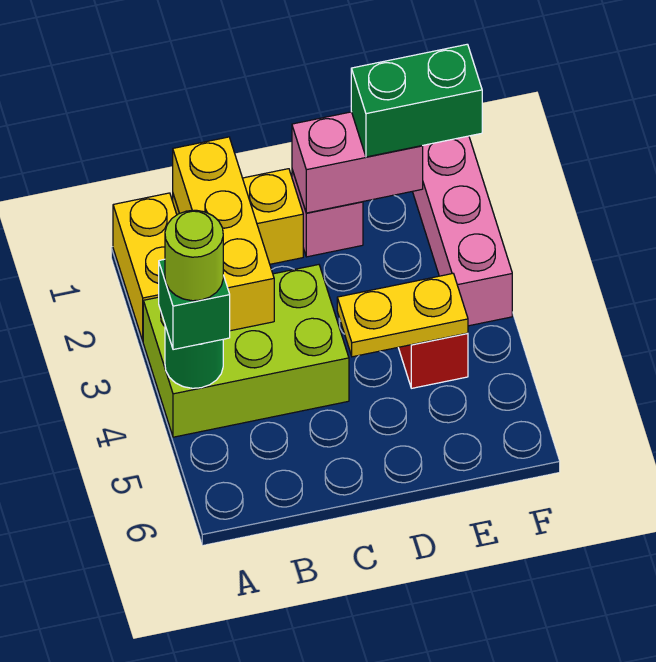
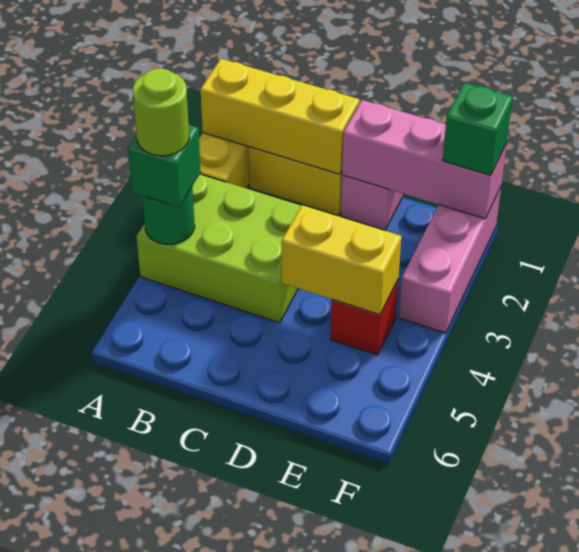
yellow brick B1:B3 level 2 -> yellow brick A1:C1 level 2
pink brick D1:E1 level 2 -> pink brick D1:F1 level 2
yellow plate D4:E4 level 2 -> yellow brick D4:E4 level 2
green brick E1:F1 level 3 -> green brick F1 level 3

